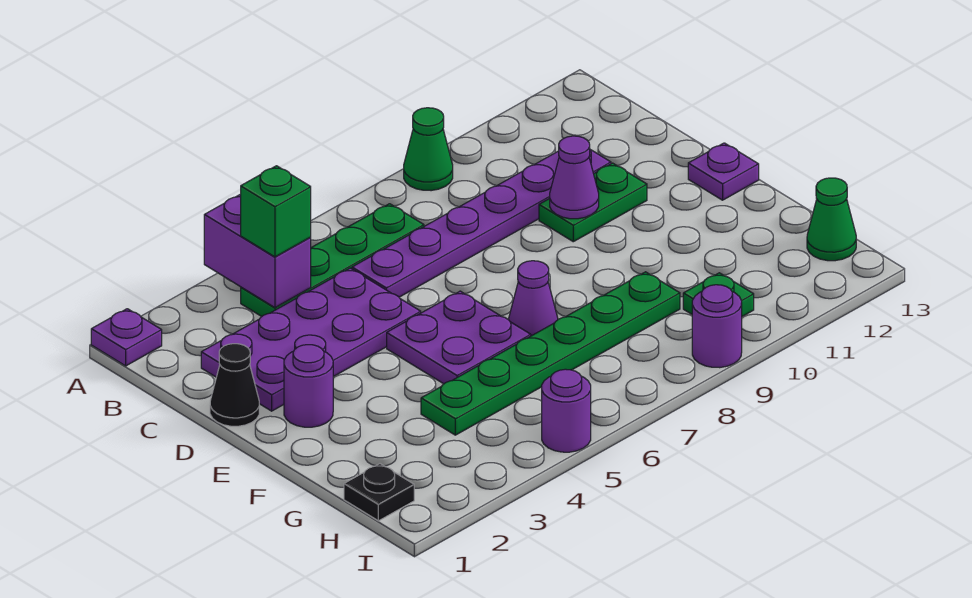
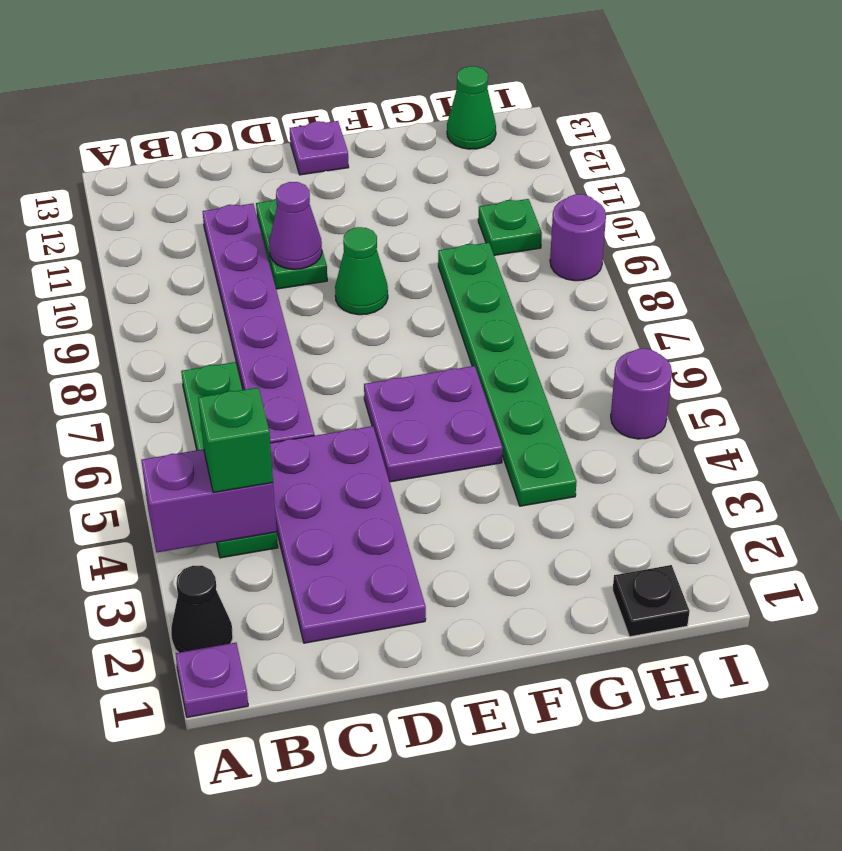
green cone A9 level 1 -> green cone E9 level 1
black cone D1 level 1 -> black cone A2 level 1
purple round brick E2 level 1 -> none
purple cone F7 level 1 -> none

